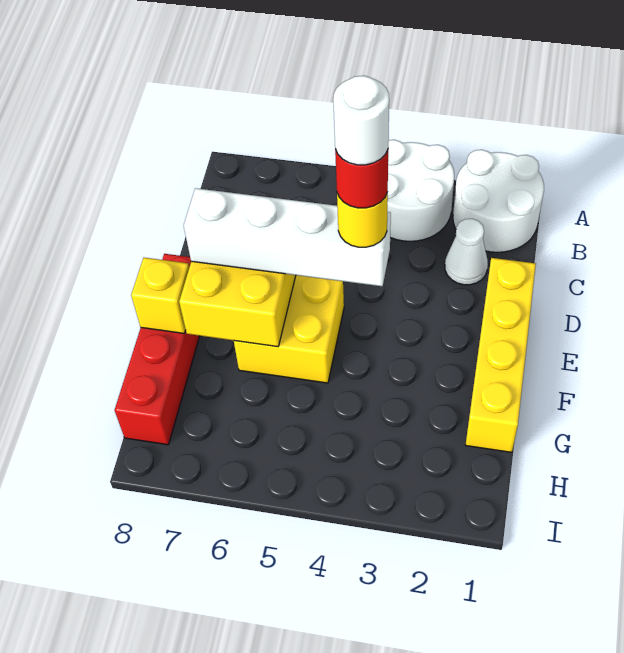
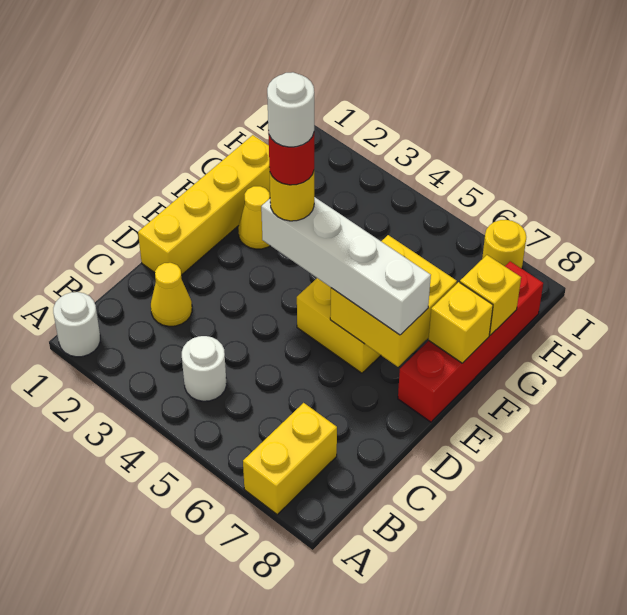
white round brick A1:B2 level 1 -> white round brick A1 level 1
white round brick A3:B4 level 1 -> white round brick B4 level 1
none -> yellow brick A7:B7 level 1
white cone C2 level 1 -> yellow cone C2 level 1
none -> yellow cone F2 level 1
none -> yellow brick G8 level 2
none -> yellow round brick I7 level 1

